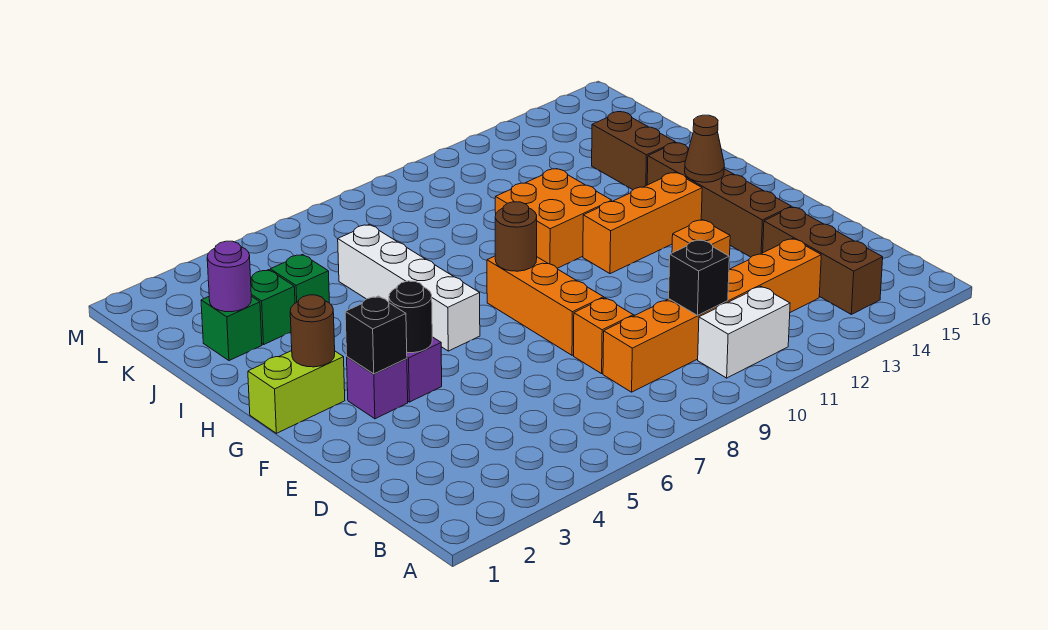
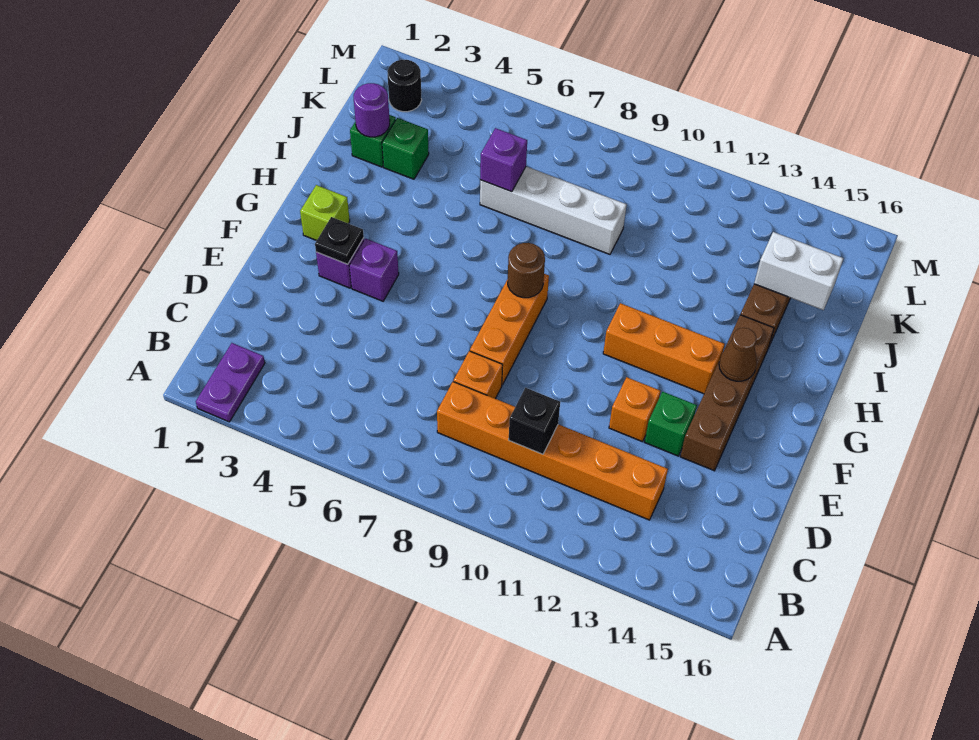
none -> purple plate A2:B2 level 1
white brick B10:B11 level 1 -> white brick J14:J15 level 2
brown brick B14:D14 level 1 -> none
black brick F3 level 2 -> black plate F3 level 2
black round brick F4 level 2 -> black round brick L2 level 1
lime brick G1:G2 level 1 -> lime brick G2 level 1
brown round brick G2 level 2 -> none
white brick G6:J6 level 1 -> white brick J6:J9 level 1
orange brick H10:I11 level 1 -> none
green brick J4 level 1 -> green brick E13 level 1
none -> purple brick J6 level 2

